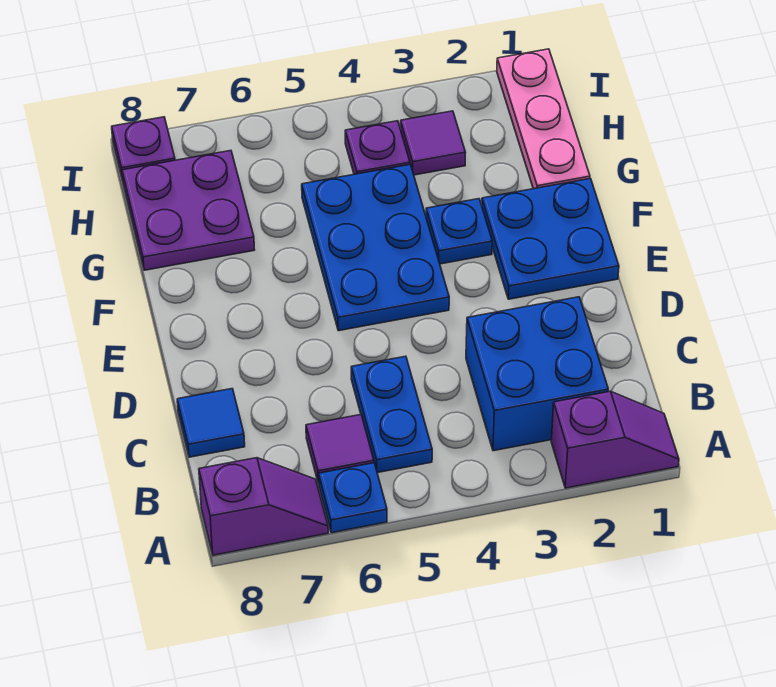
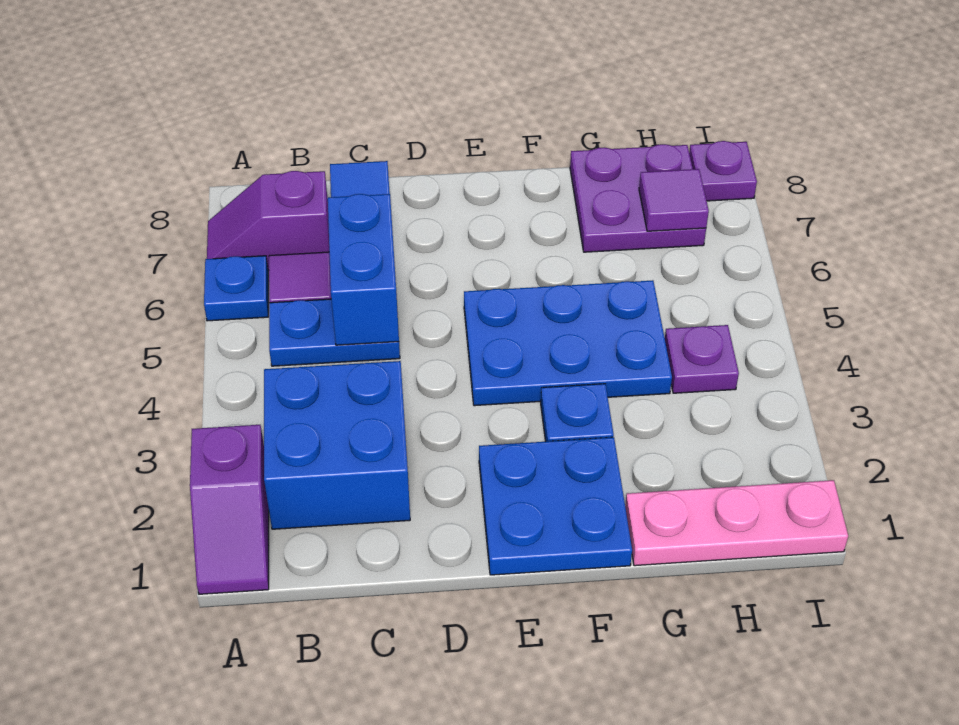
purple slope A7:A8 level 1 top 8 -> purple slope A7:B7 level 1 top B
none -> blue brick C5:C6 level 2
purple tile H3 level 1 -> purple tile H7 level 2

